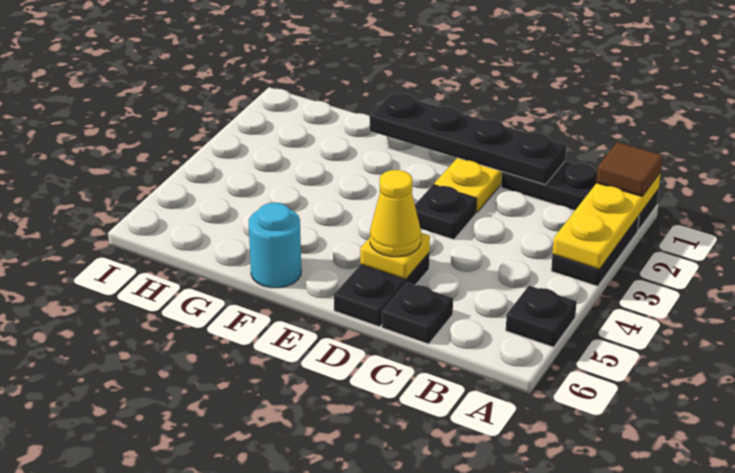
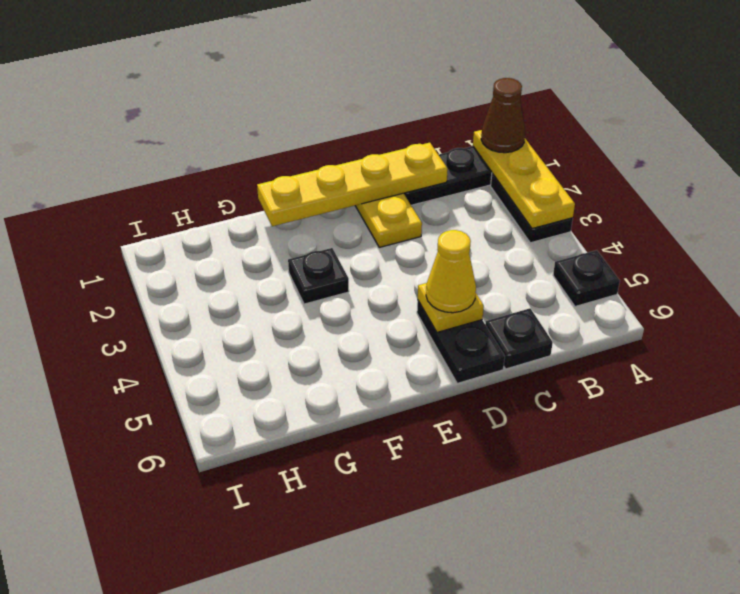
brown tile A1 level 3 -> brown cone A1 level 3
black plate C1:F1 level 2 -> yellow plate C1:F1 level 2
black plate D3 level 1 -> black plate F3 level 1
cyan round brick F6 level 1 -> none

